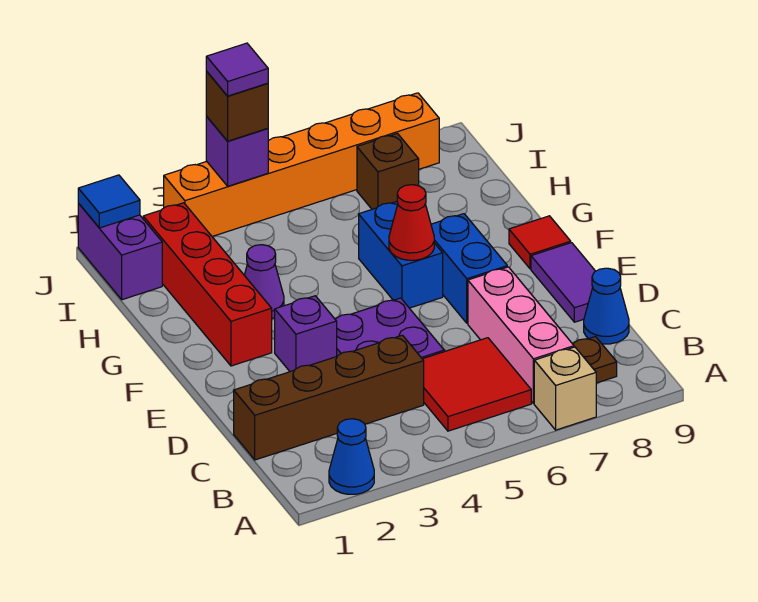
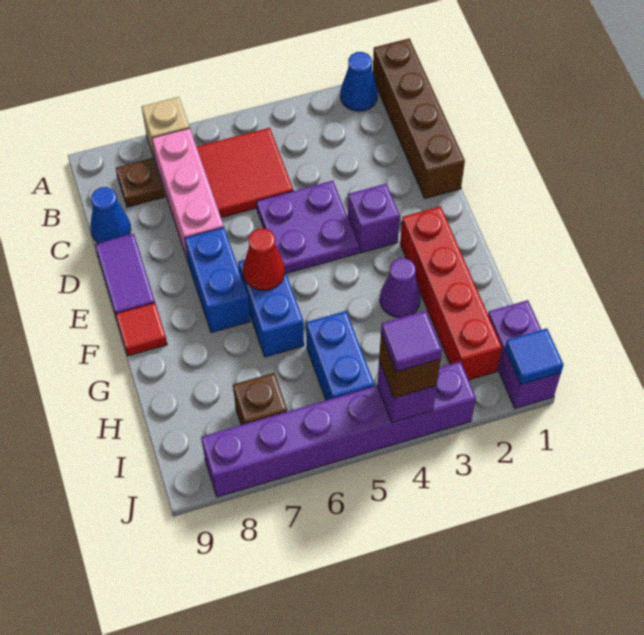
brown brick C1:C4 level 1 -> brown brick A1:D1 level 1
none -> blue brick H5:I5 level 1
orange brick J3:J8 level 1 -> purple brick J3:J8 level 1

